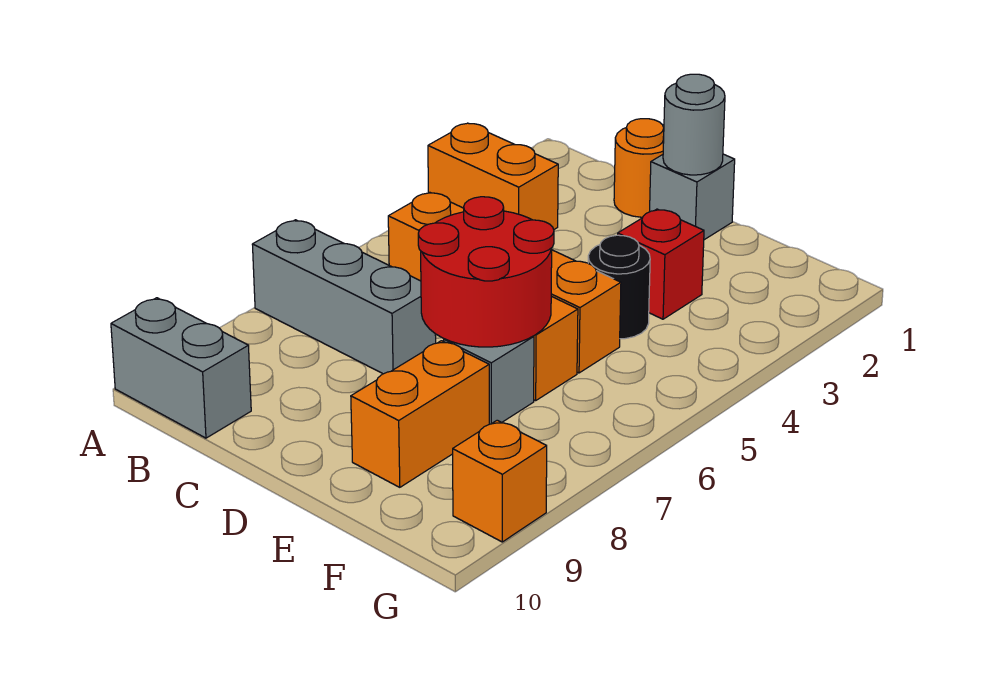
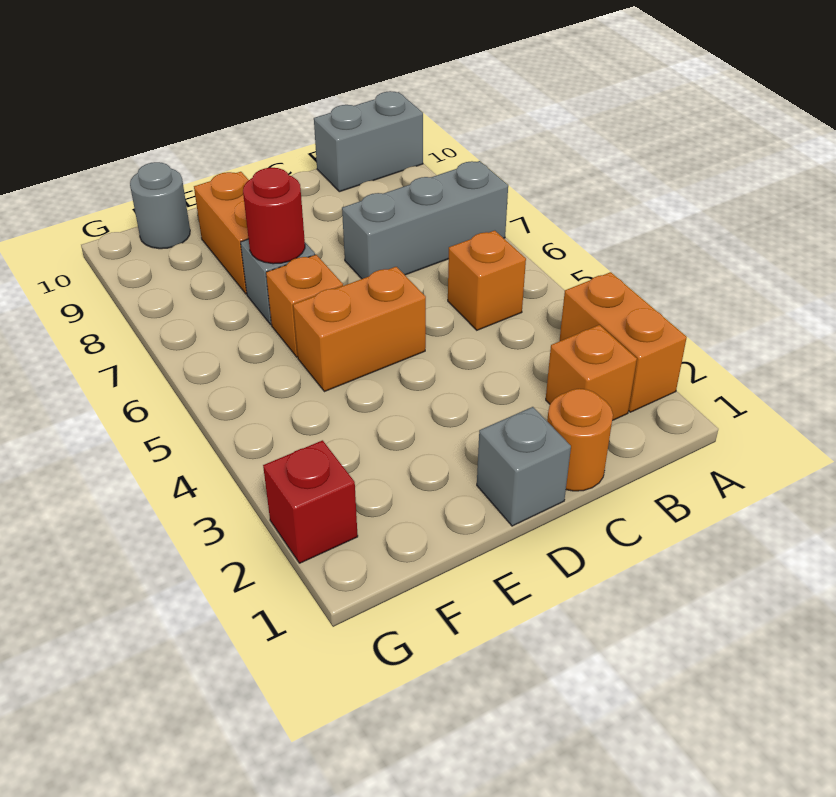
orange brick A3:B3 level 1 -> orange brick A2:A3 level 1
grey round brick D1 level 2 -> grey round brick F10 level 1
red round brick D6:E7 level 2 -> red round brick E7 level 2
red brick E3 level 1 -> red brick G2 level 1
black round brick E4 level 1 -> none
orange brick G9 level 1 -> orange brick B2 level 1

